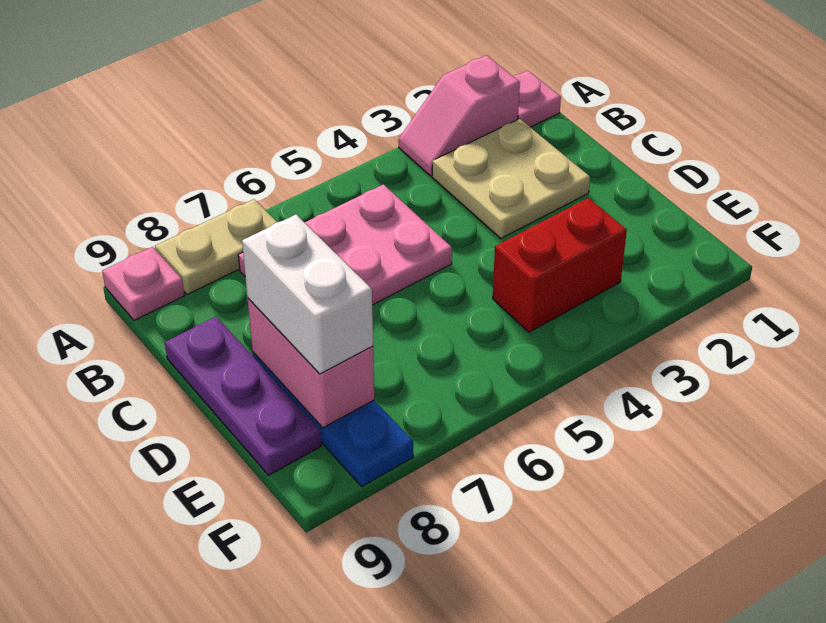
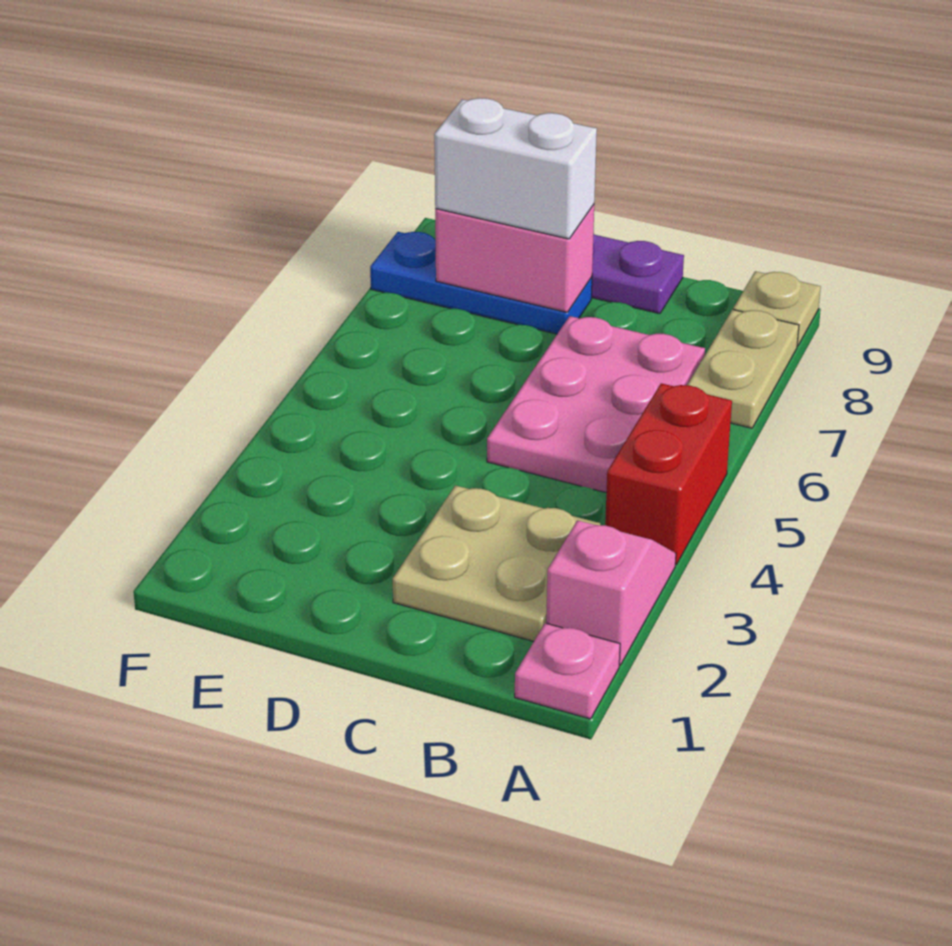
pink plate A9 level 1 -> tan plate A9 level 1
red brick E3:E4 level 1 -> red brick A4:A5 level 1

